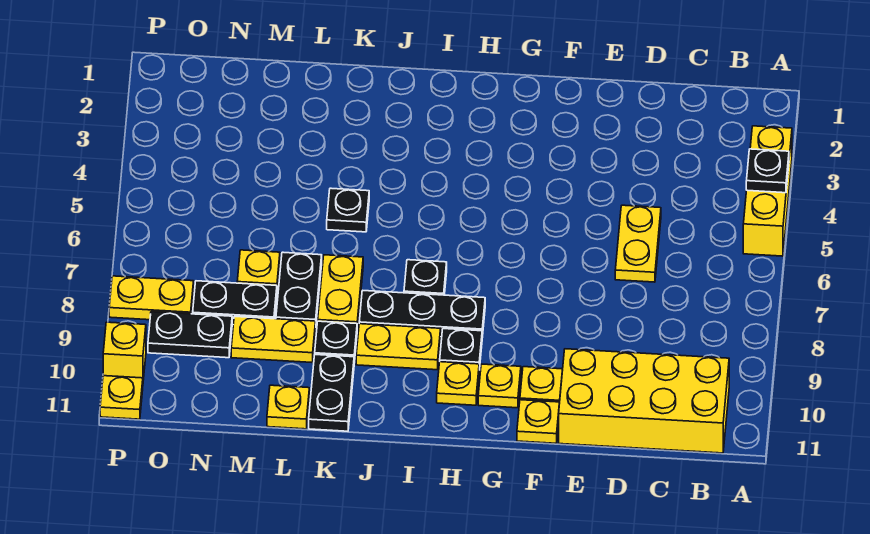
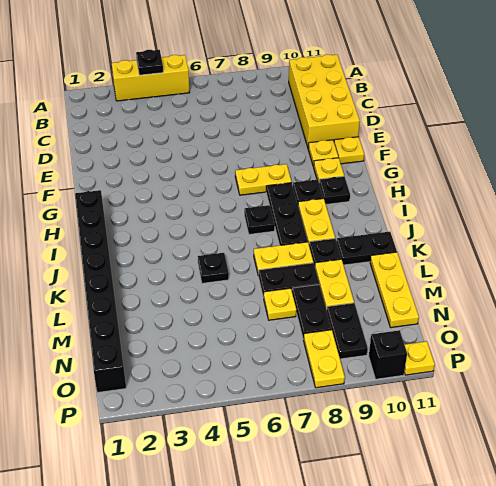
yellow plate D5:D6 level 1 -> yellow plate G7:G8 level 1
none -> black brick H1:O1 level 1
yellow plate H10 level 1 -> black plate H10 level 1
yellow plate L11 level 1 -> yellow plate L11:N11 level 1
yellow brick P10 level 1 -> black brick P10 level 1

